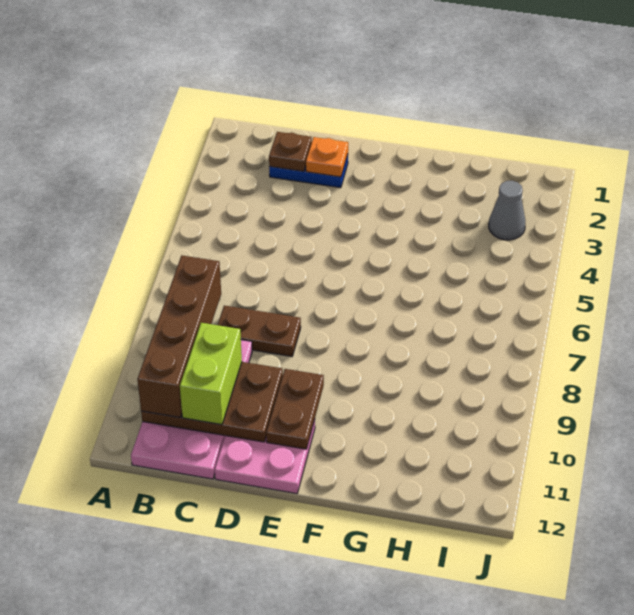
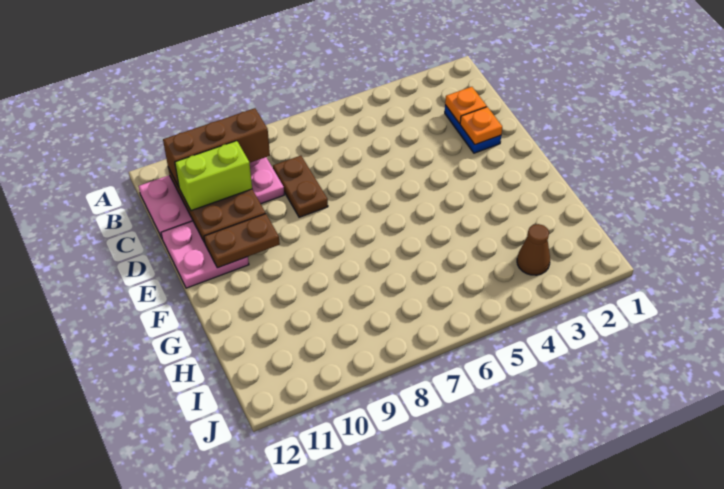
brown brick B8:B11 level 3 -> brown brick B9:B11 level 3
brown plate C2 level 2 -> orange plate C2 level 2
grey cone I3 level 1 -> brown cone I3 level 1

